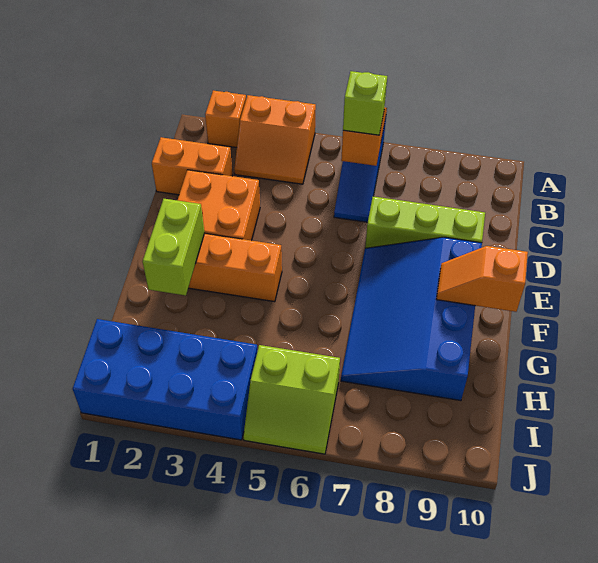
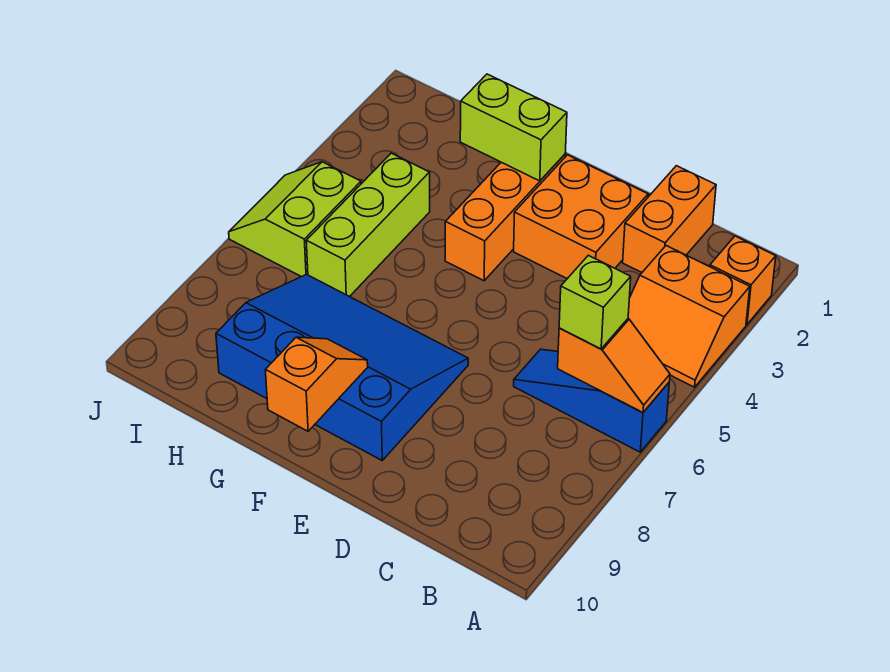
orange slope A3:B4 level 1 top A -> orange slope A3:B4 level 1 top 3
lime brick D7:D9 level 1 -> lime brick H4:H6 level 1
blue brick I1:J4 level 1 -> none

